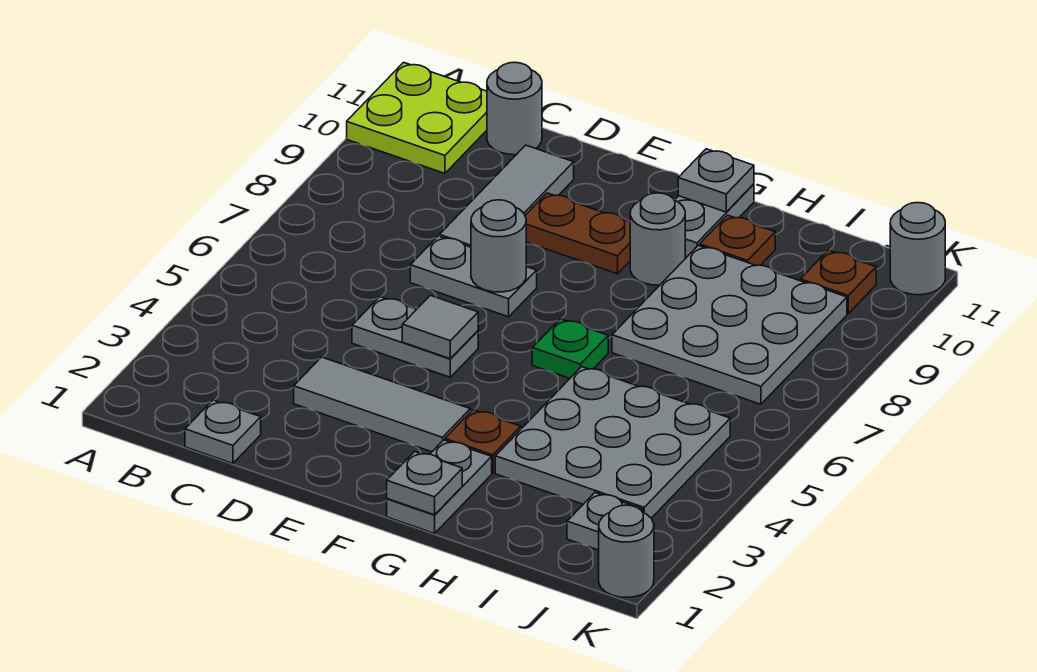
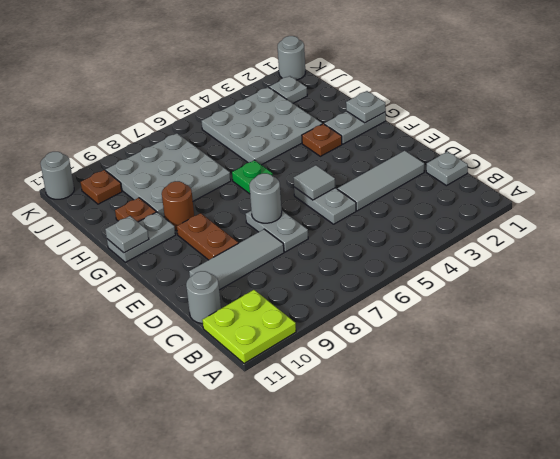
grey tile D3:F3 level 1 -> grey tile D2:D4 level 1
grey round brick G9 level 1 -> brown round brick G9 level 1

